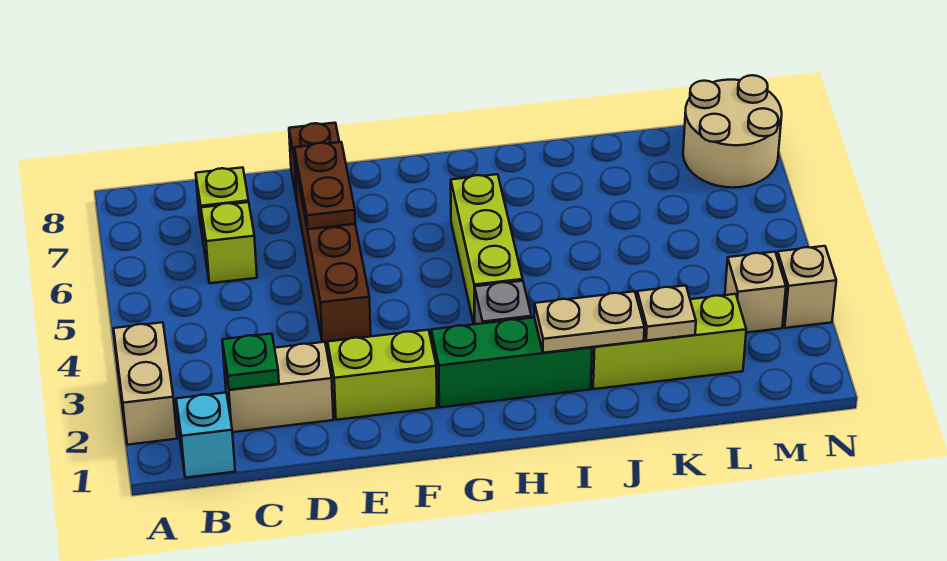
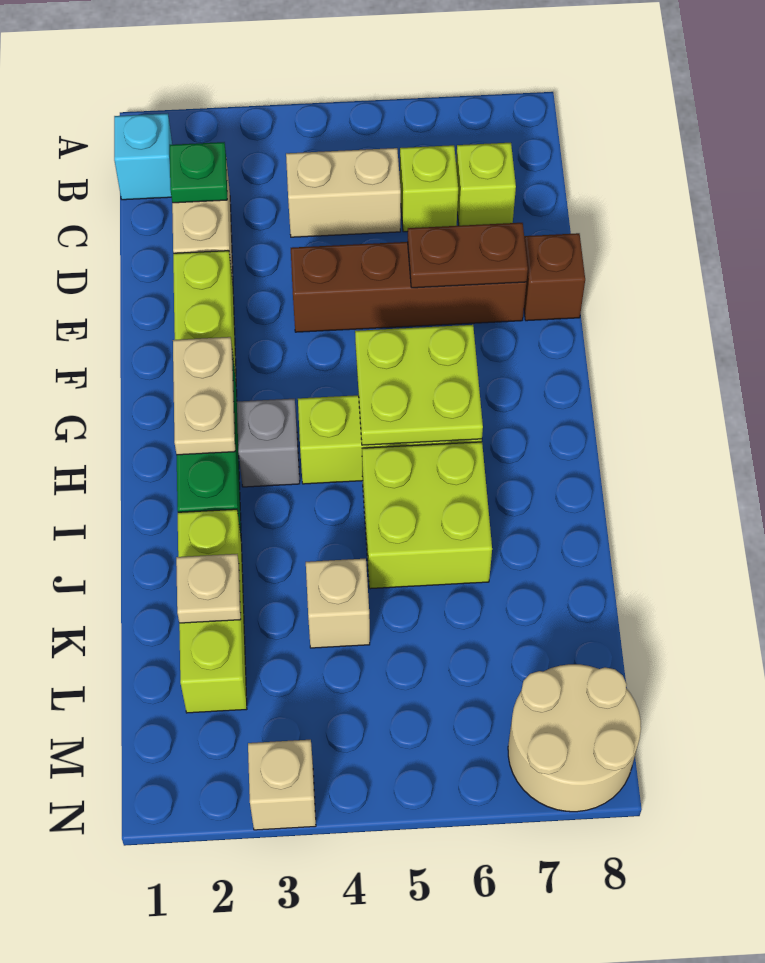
tan brick A2:A3 level 1 -> tan brick C4:C5 level 1
none -> lime plate G5:H6 level 2
tan plate I2:J2 level 2 -> tan plate G2:H2 level 2
none -> lime brick I5:J6 level 1
tan brick M3 level 1 -> tan brick K4 level 1

